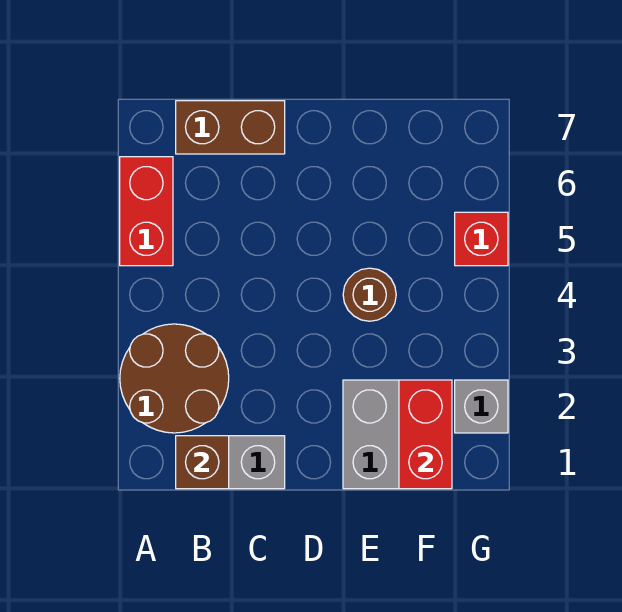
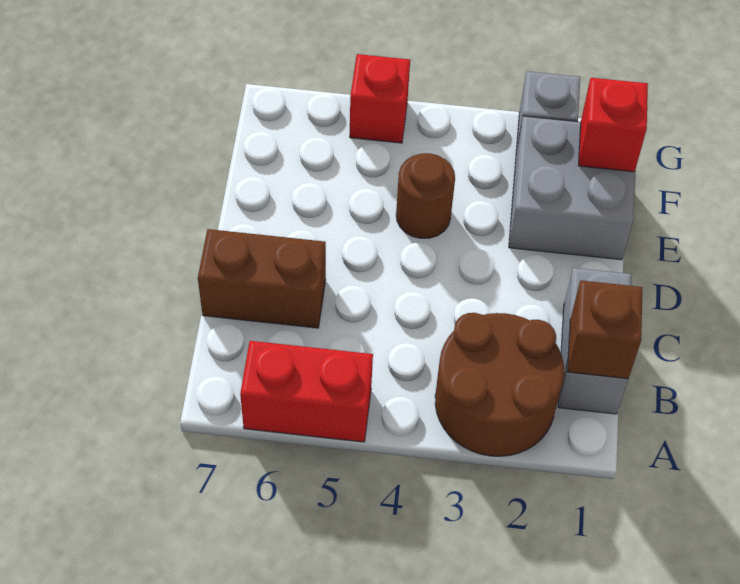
brown brick B7:C7 level 1 -> brown brick C6:C7 level 1
red brick F1:F2 level 2 -> red brick F1 level 2

